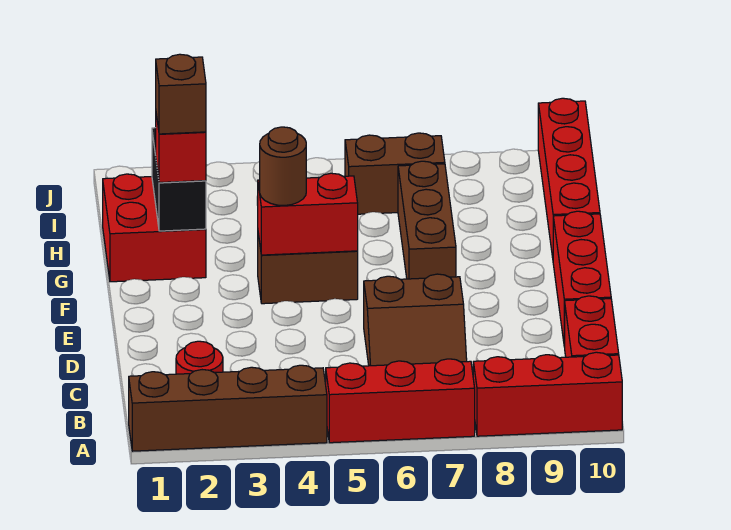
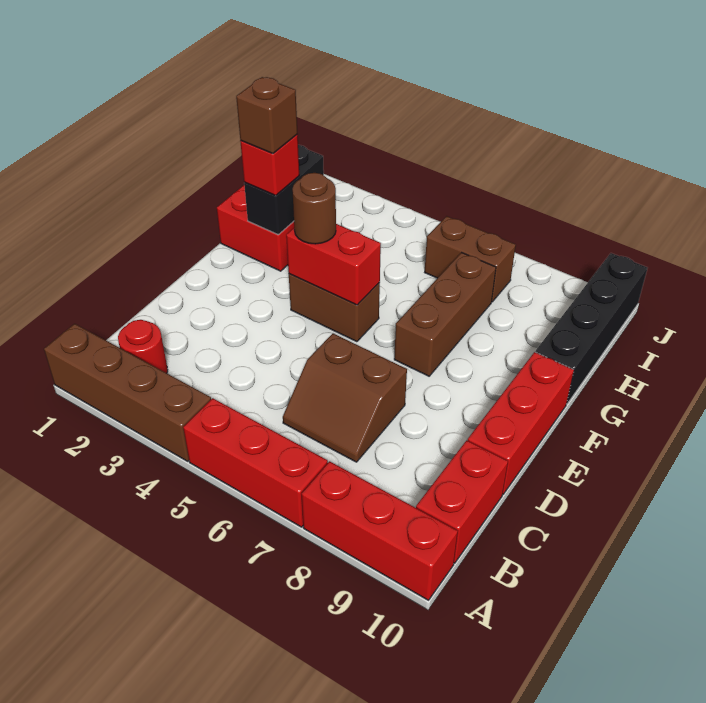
red brick G10:J10 level 1 -> black brick G10:J10 level 1

